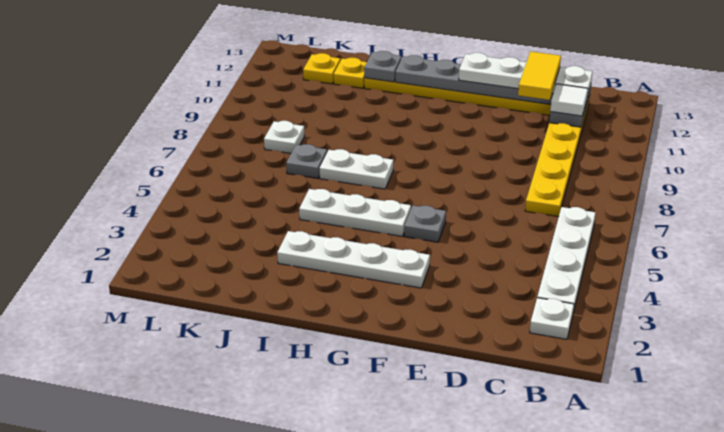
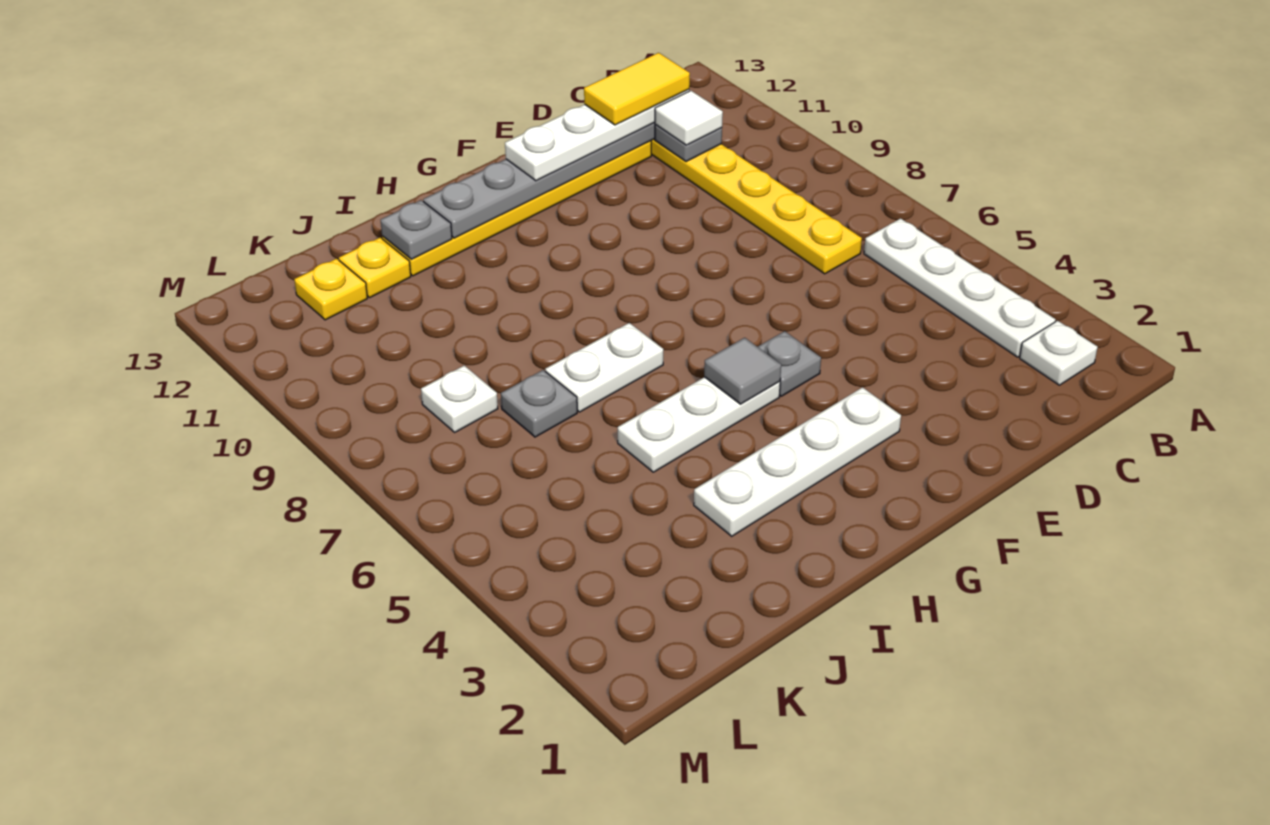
yellow tile D11:D12 level 4 -> yellow tile C12:D12 level 4
none -> grey tile G5 level 2

